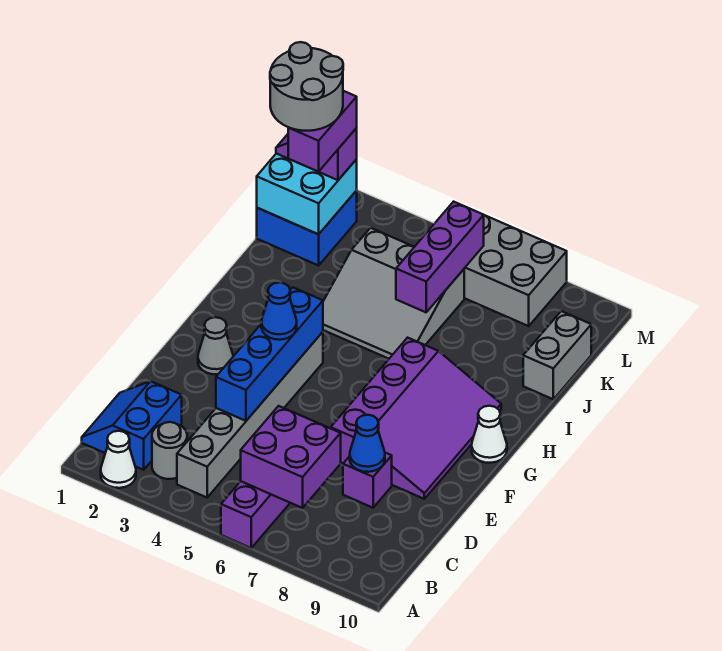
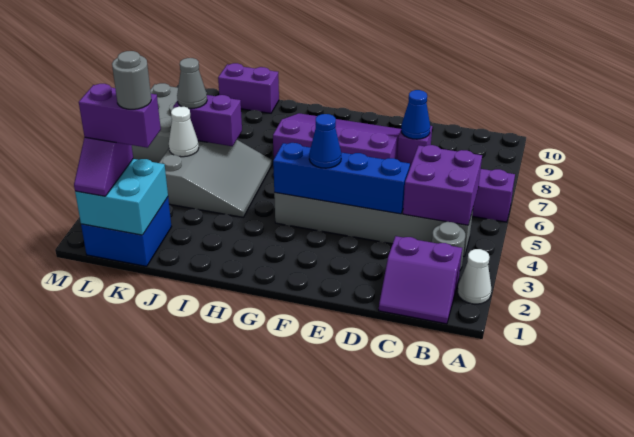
blue slope B1:C2 level 1 top 2 -> purple slope B1:C2 level 1 top 2
purple brick B6:C7 level 2 -> purple brick B4:C5 level 2
grey cone F2 level 1 -> grey cone K6 level 3
white cone G10 level 1 -> white cone K5 level 2
purple brick J6:L6 level 2 -> purple brick J6:K6 level 2
grey brick J10:K10 level 1 -> purple brick J10:K10 level 1
grey round brick K1:L2 level 5 -> grey round brick K2 level 5

